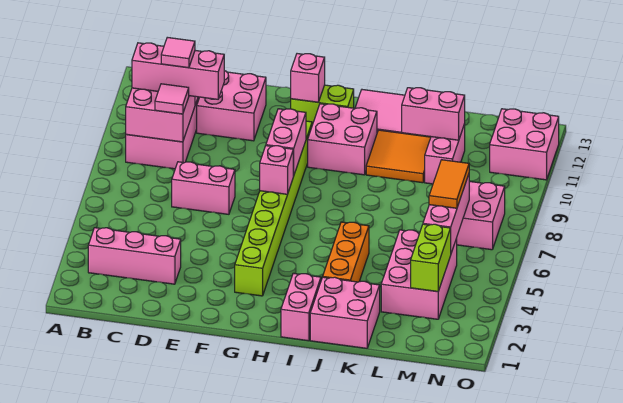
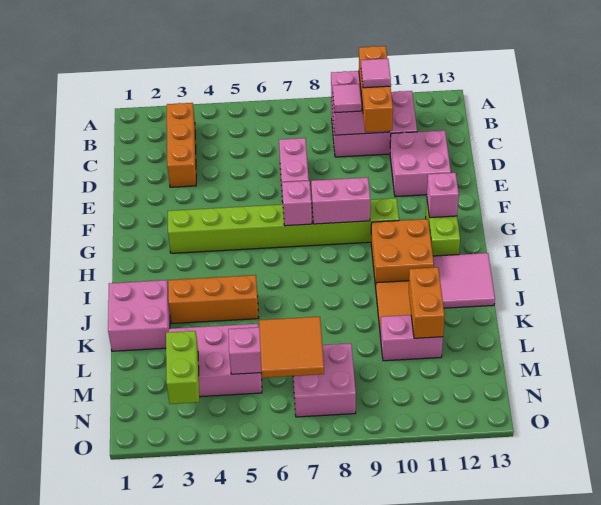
pink brick B3:D3 level 1 -> orange brick B3:D3 level 1
pink brick B10:D10 level 3 -> orange brick B10:D10 level 3
pink brick H10:I11 level 1 -> orange brick H10:I11 level 1
pink brick I1:I2 level 1 -> none
pink brick K11:L11 level 2 -> orange brick K11:L11 level 2
lime brick M3:M4 level 2 -> lime brick M3:N3 level 2
orange tile M6:M7 level 3 -> orange tile M6:N7 level 3
pink brick N11:O12 level 1 -> none

